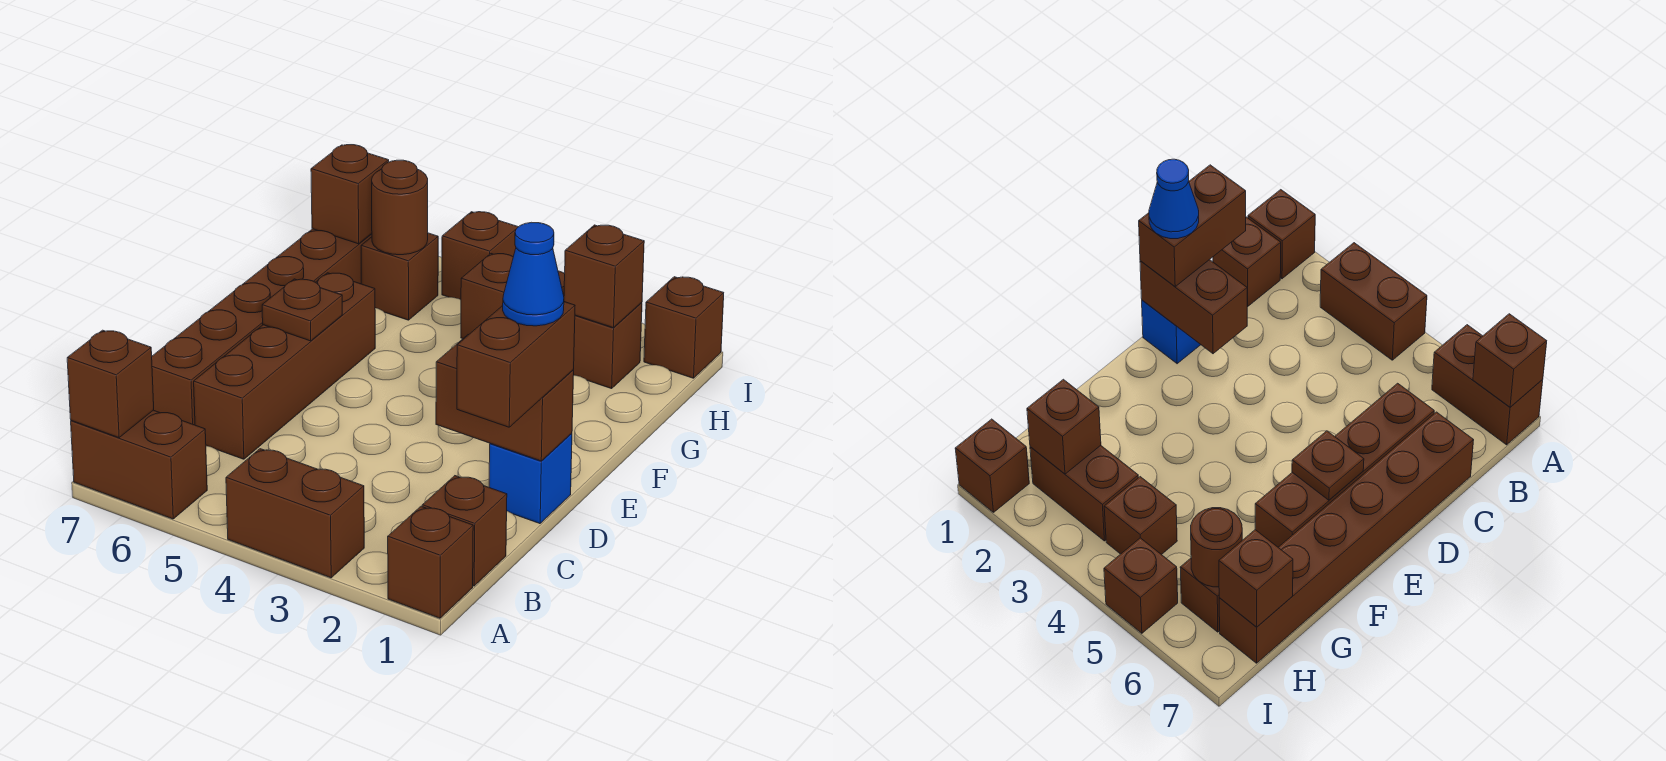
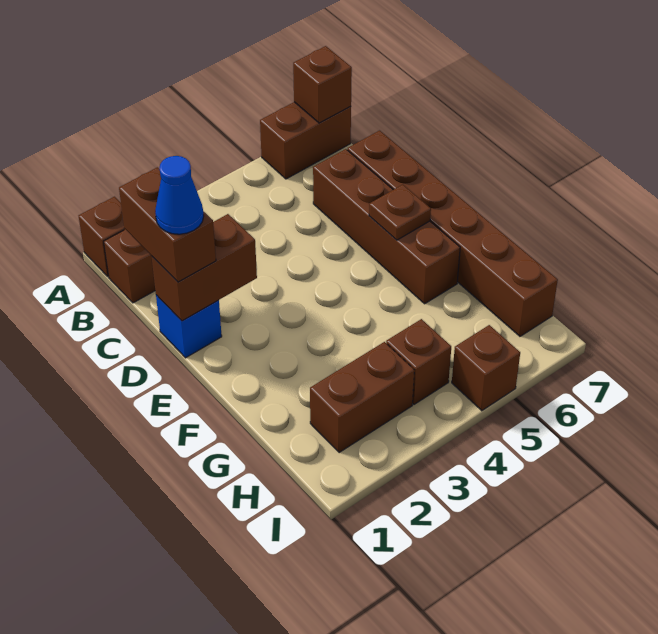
brown brick A3:A4 level 1 -> none
brown brick H2 level 2 -> none
brown brick H6 level 1 -> none
brown round brick H6 level 2 -> none
brown brick H7 level 2 -> none
brown brick I1 level 1 -> none

